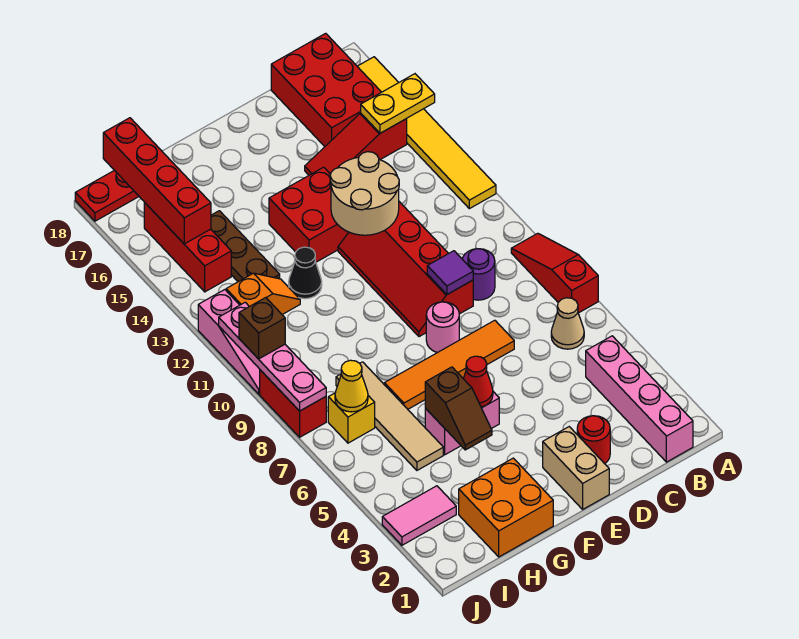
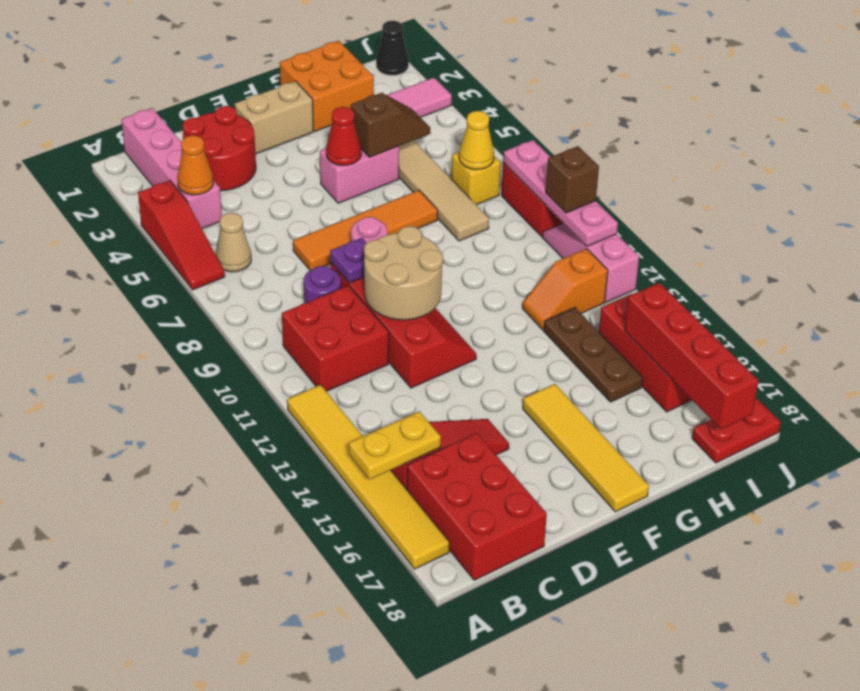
red slope A7:A9 level 1 top 7 -> red slope A4:A6 level 1 top 4
none -> orange cone B4 level 2
red round brick D2 level 1 -> red round brick C2:D3 level 1
purple tile D9 level 2 -> purple plate D9 level 2
tan round brick D12:E13 level 2 -> tan round brick D10:E11 level 2
tan brick E1:E2 level 1 -> tan brick E2:F2 level 1
red brick E13:F14 level 1 -> red brick B10:C11 level 1
none -> yellow tile F15:F18 level 1
brown slope G4:G5 level 2 top 5 -> brown slope G5:H5 level 2 top G
black cone G12 level 1 -> black cone J1 level 1

